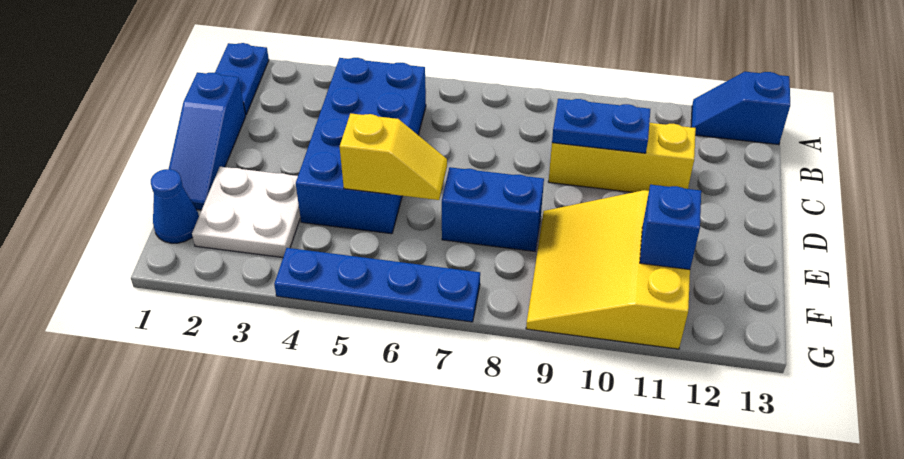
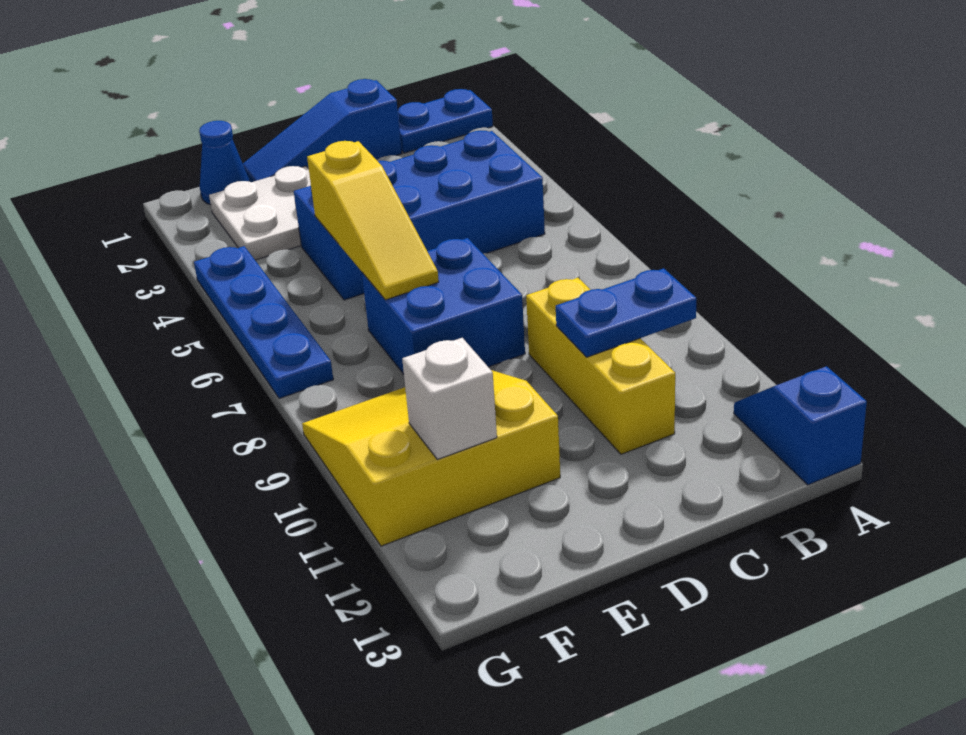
blue plate C9:C10 level 2 -> blue plate B10:C10 level 2
yellow slope E5:E6 level 2 top 5 -> yellow slope E5:E7 level 2 top 5
blue brick E7:E8 level 1 -> blue brick D7:E8 level 1
blue brick F11 level 2 -> white brick F11 level 2

